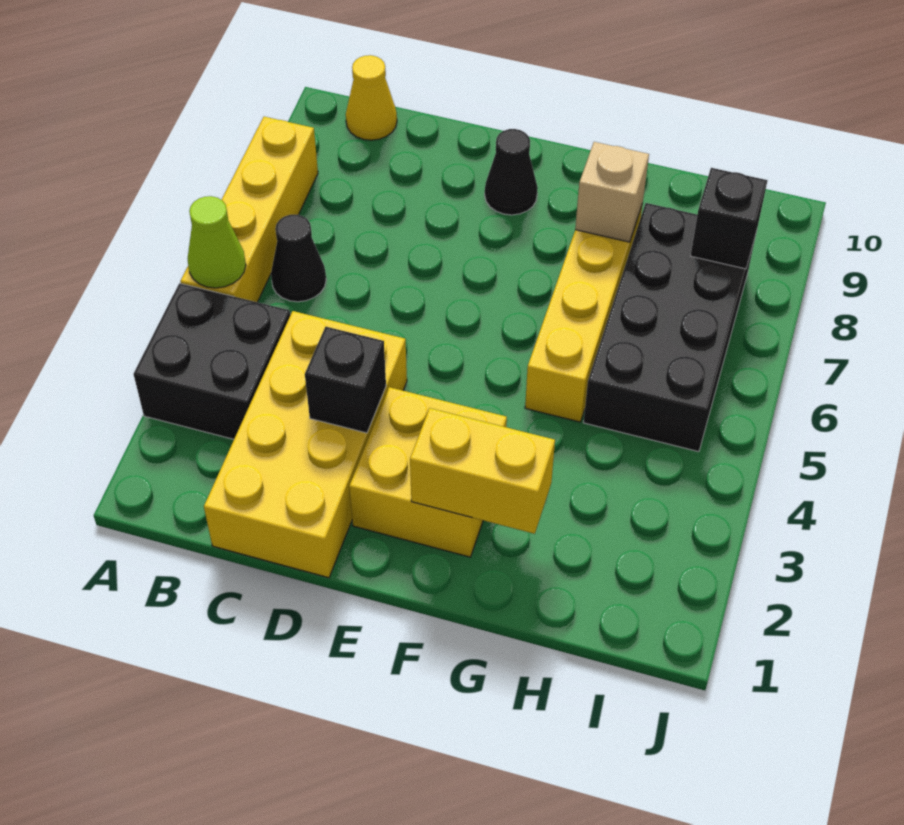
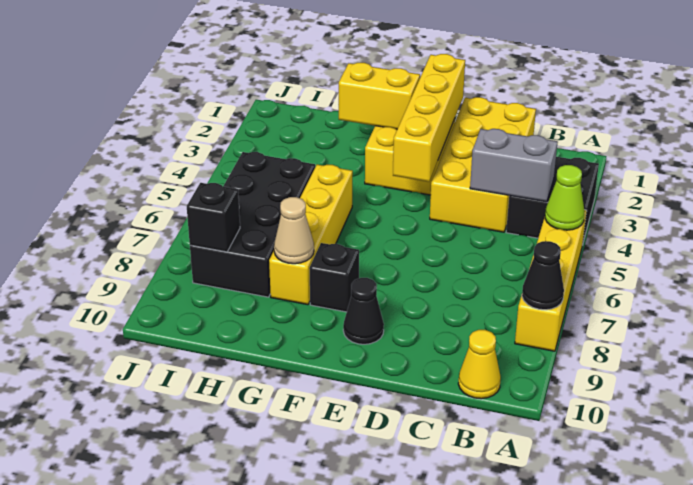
none -> grey brick B4:C4 level 2
black cone B6 level 1 -> black cone A8 level 2
black brick D3 level 2 -> black brick F8 level 1
none -> yellow brick E1:E4 level 2
tan brick G8 level 2 -> tan cone G8 level 2

